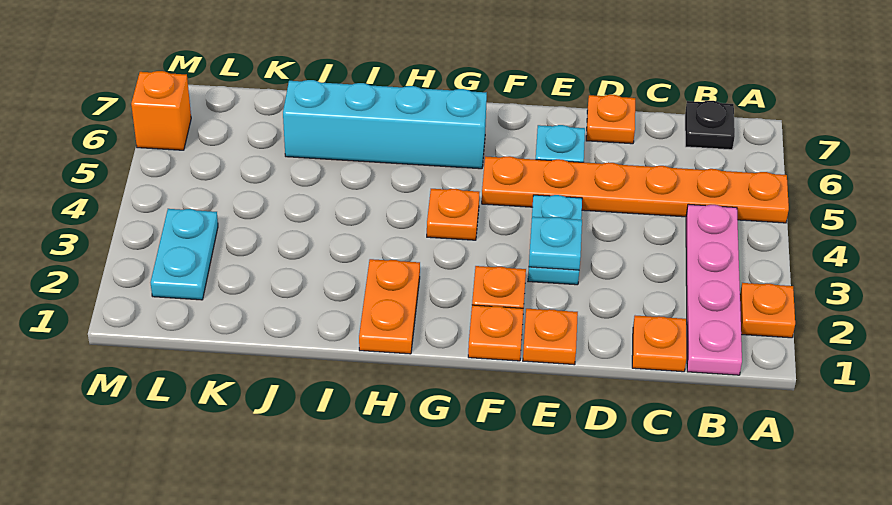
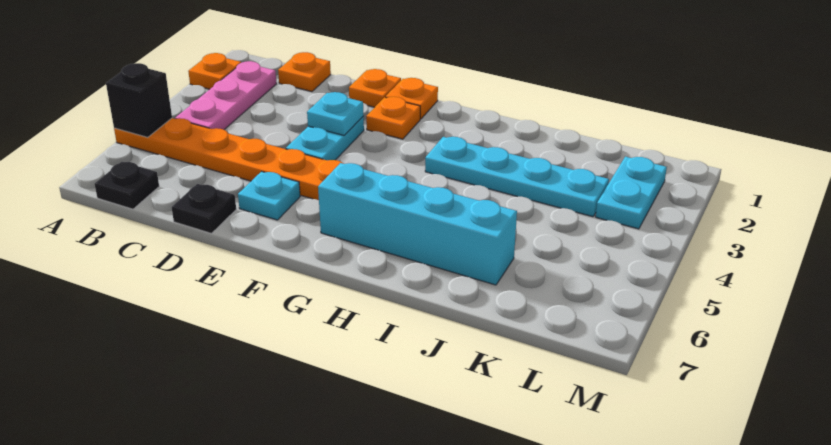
none -> black brick A5 level 2
pink plate B1:B4 level 1 -> pink plate B2:B4 level 1
orange plate D7 level 1 -> black plate D7 level 1
orange plate G4 level 1 -> none
orange plate H1:H2 level 1 -> none
none -> cyan plate H3:K3 level 1
orange brick M6 level 1 -> none

